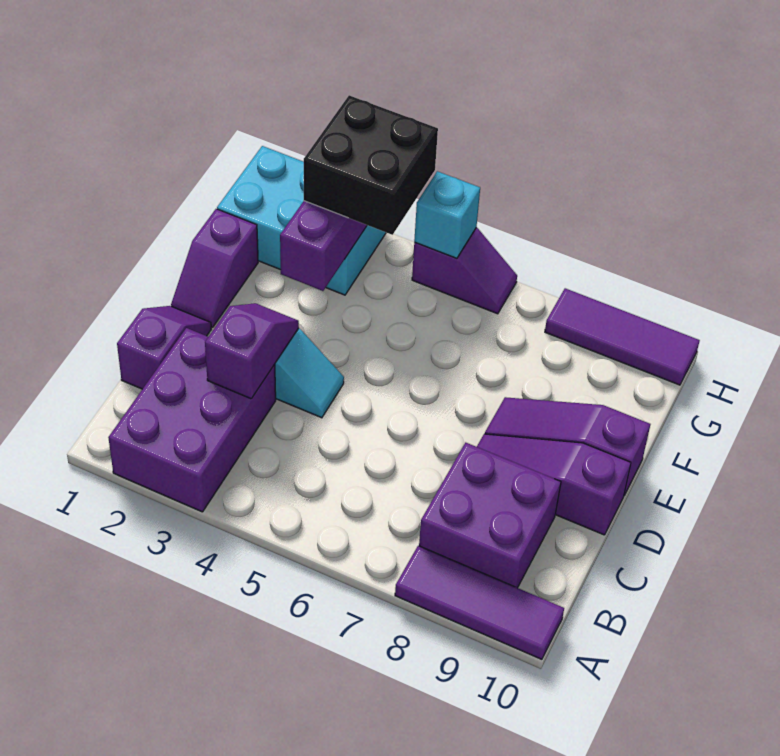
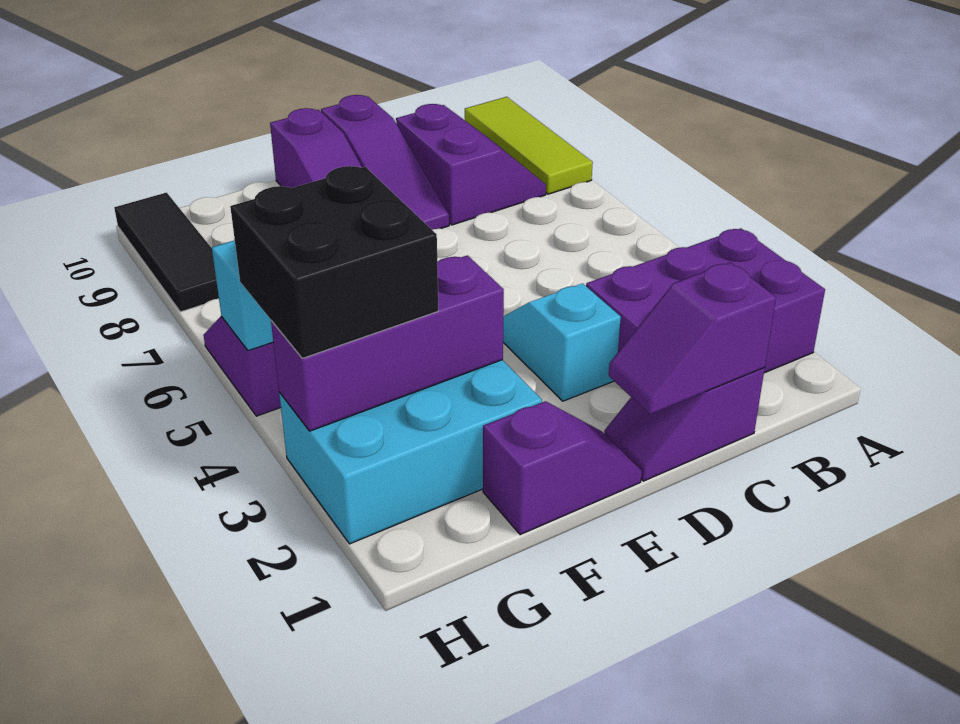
purple tile A8:A10 level 1 -> lime tile A8:A10 level 1
purple brick B8:C9 level 1 -> purple slope B8:C9 level 1 top C
purple slope C3:D3 level 2 top C -> purple slope C1:D1 level 2 top C
cyan brick G1:H3 level 1 -> cyan brick F2:H3 level 1
purple tile H8:H10 level 1 -> black tile H8:H10 level 1

